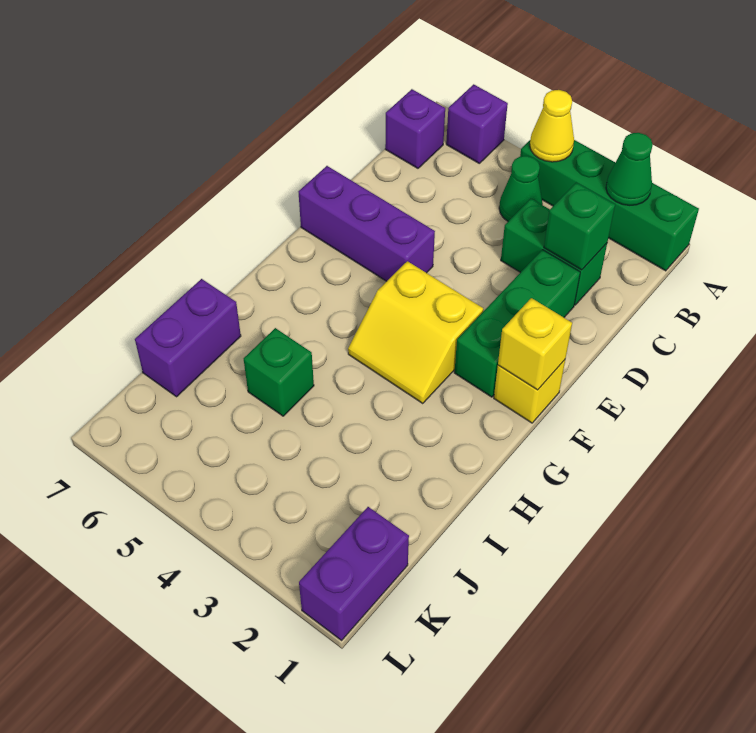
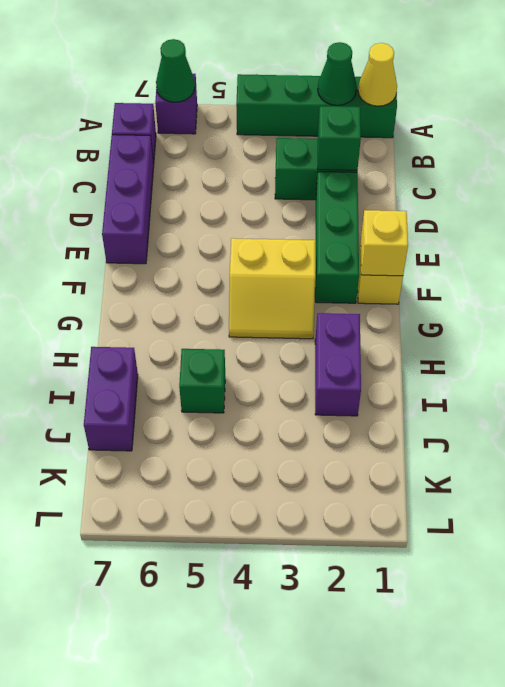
yellow cone A4 level 2 -> yellow cone A1 level 2
green cone B4 level 1 -> green cone A6 level 2
purple brick E5:E7 level 1 -> purple brick C7:E7 level 1
purple brick K1:L1 level 1 -> purple brick H2:I2 level 1

